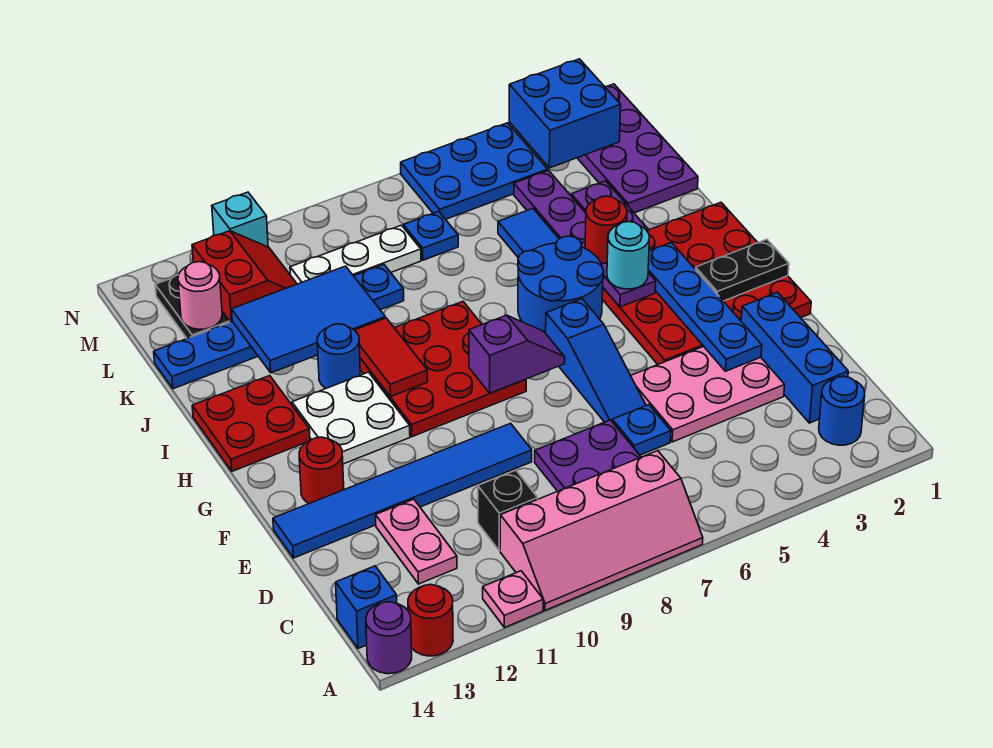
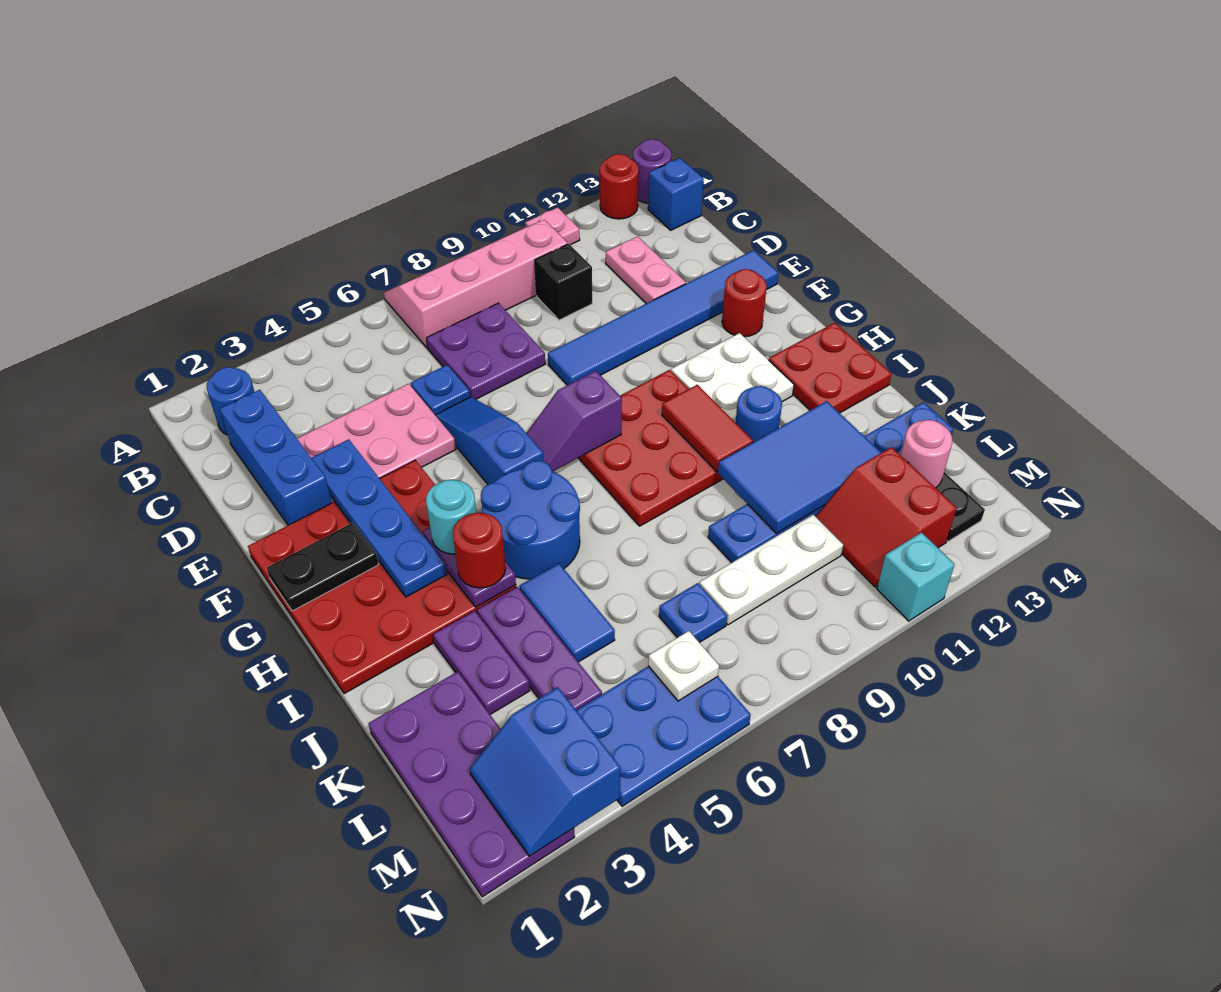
blue brick M2:N3 level 2 -> blue slope M2:N3 level 2 top 3
none -> white plate M6 level 2

